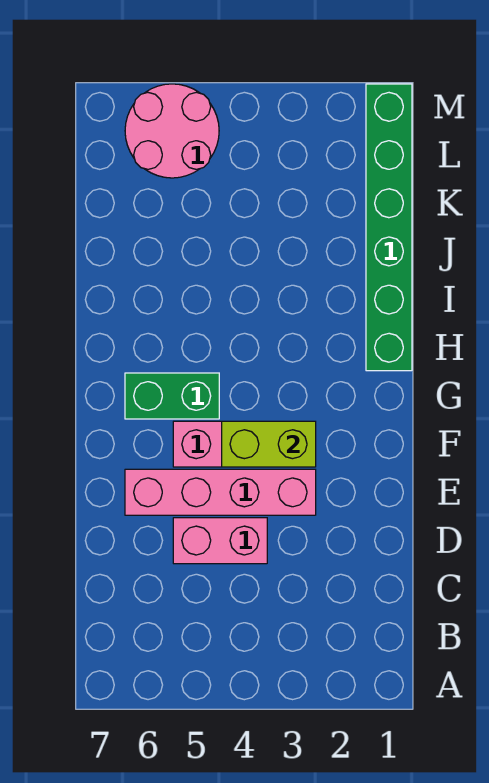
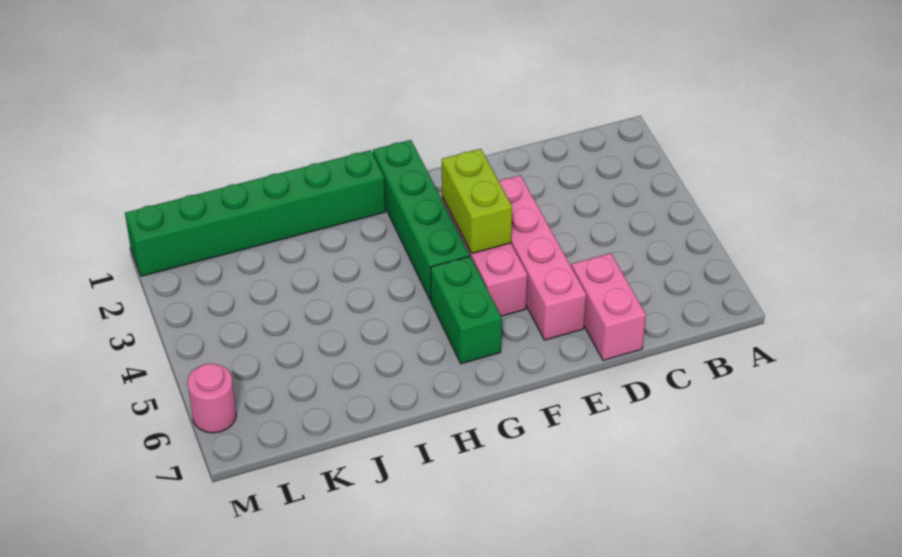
pink brick D4:D5 level 1 -> pink brick D6:D7 level 1
none -> green brick G1:G4 level 1
pink round brick L5:M6 level 1 -> pink round brick M6 level 1

